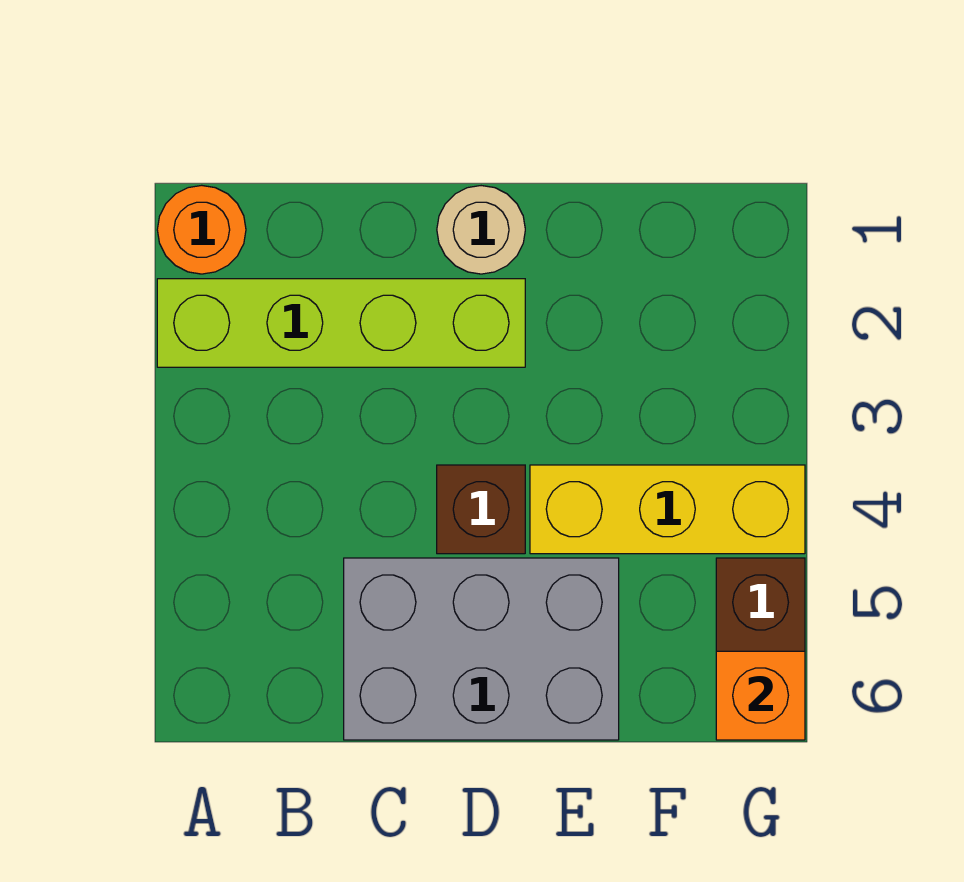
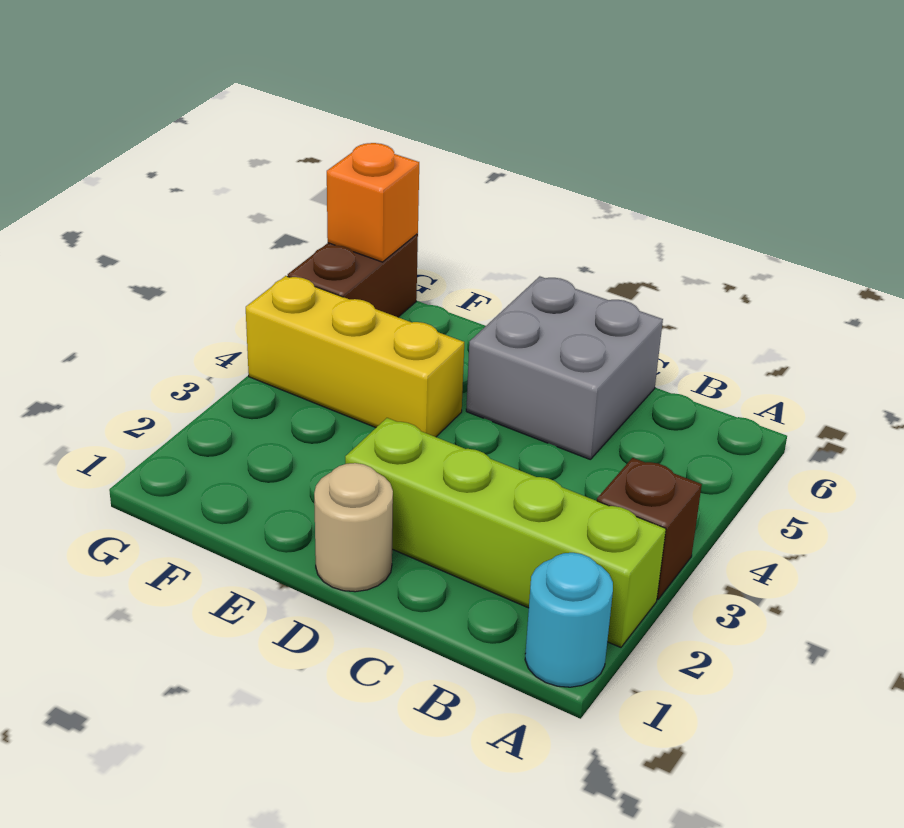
orange round brick A1 level 1 -> cyan round brick A1 level 1
grey brick C5:E6 level 1 -> grey brick C5:D6 level 1
brown brick D4 level 1 -> brown brick A3 level 1

